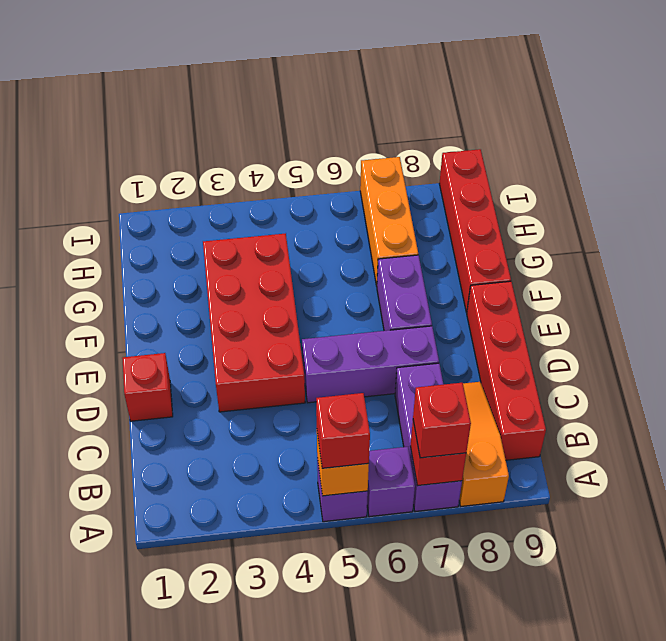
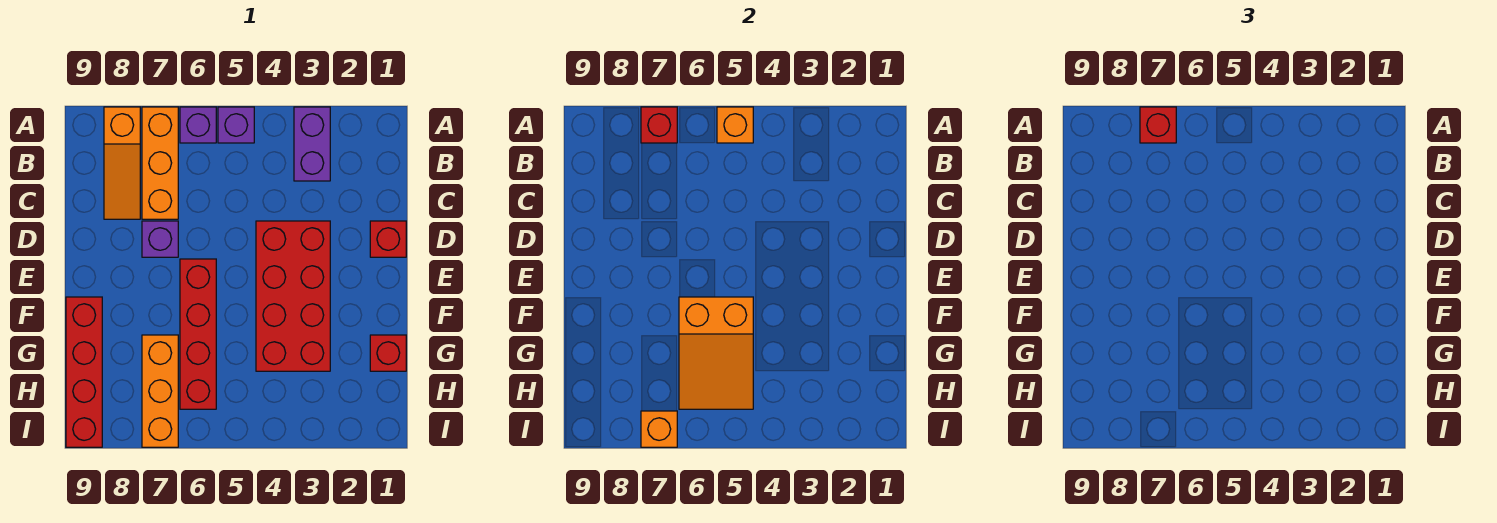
red brick A5 level 3 -> red brick G1 level 1
purple brick A7:C7 level 1 -> orange brick A7:C7 level 1
red brick B9:E9 level 1 -> red brick E6:H6 level 1
purple brick D5:D7 level 1 -> purple brick D7 level 1
purple brick E7:F7 level 1 -> purple brick A3:B3 level 1
none -> orange slope F5:H6 level 2 top F
none -> orange brick I7 level 2

